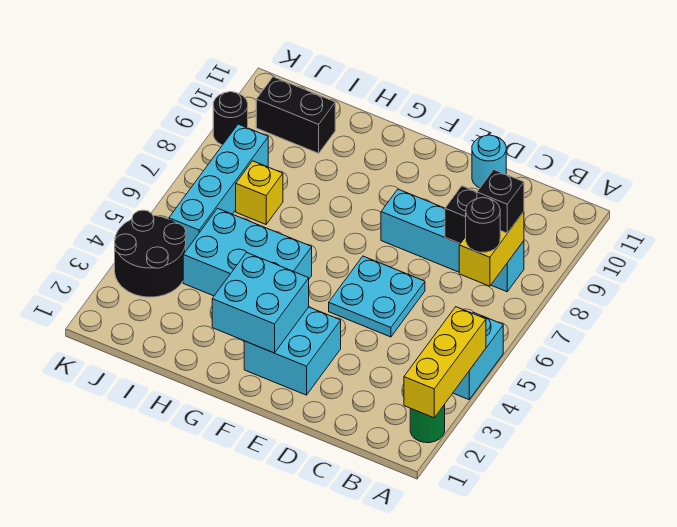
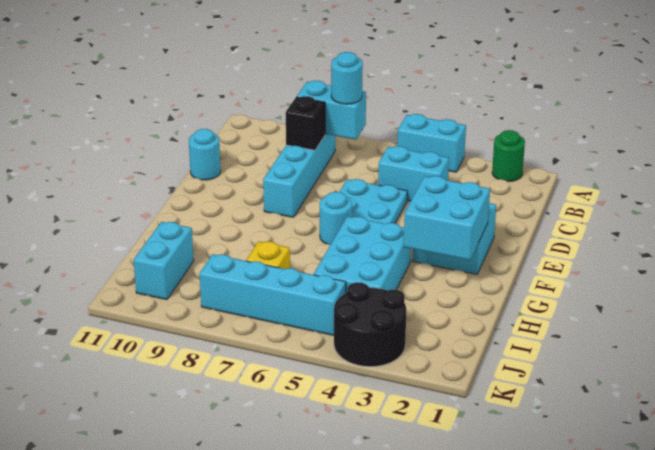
yellow brick A2:A4 level 2 -> none
yellow brick B7:B8 level 2 -> cyan brick B7:B8 level 2
black round brick B7 level 3 -> cyan round brick B7 level 3
black brick B8 level 3 -> none
none -> cyan brick C4:C5 level 1
none -> cyan round brick F6 level 1
black brick I10:J10 level 1 -> cyan brick I10:J10 level 1
black round brick K9 level 1 -> none

